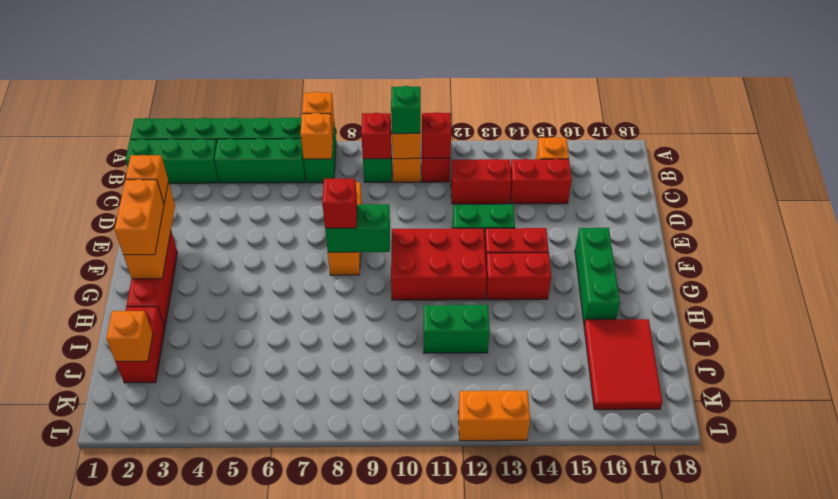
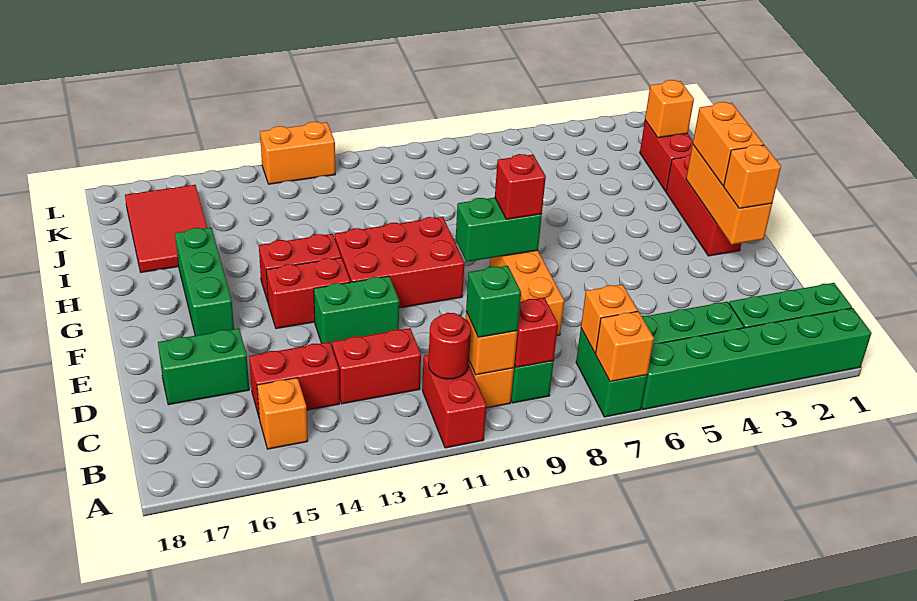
red brick B11 level 2 -> red round brick B11 level 2
green brick I11:I12 level 1 -> green brick D16:D17 level 1

